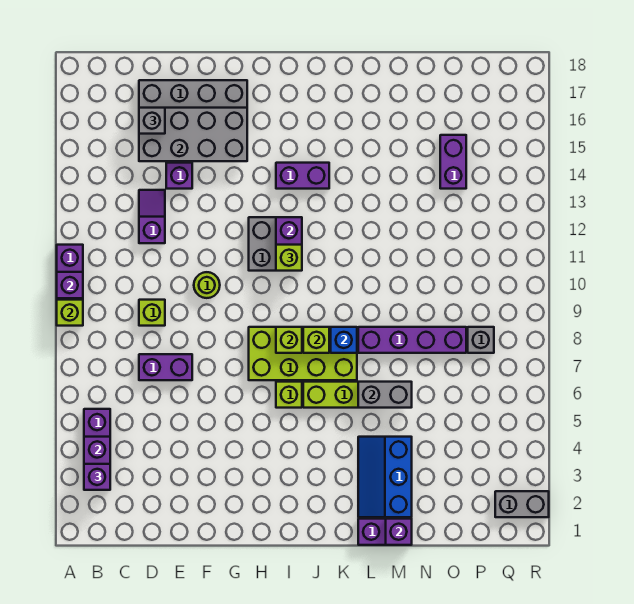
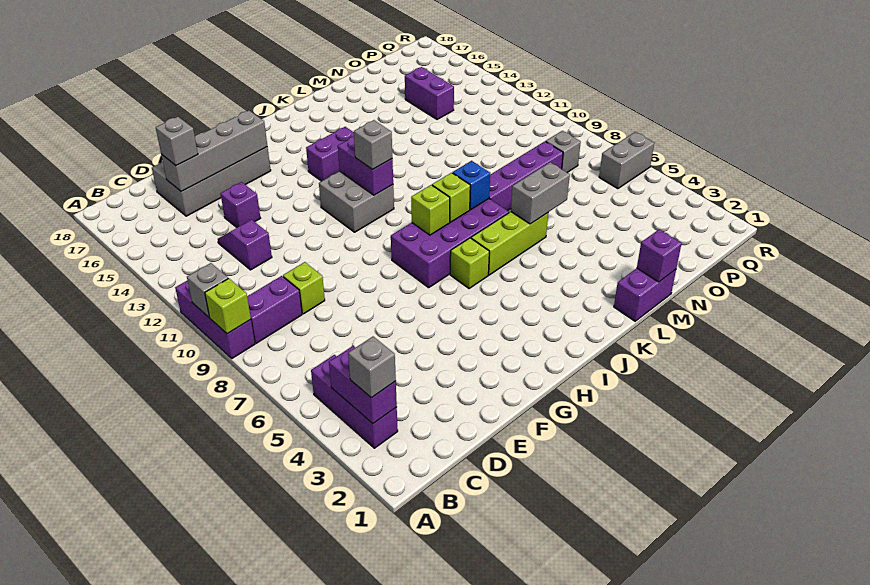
purple brick A10 level 2 -> grey brick A10 level 2
purple brick B3 level 3 -> grey brick B3 level 3
purple brick D7:E7 level 1 -> purple brick B9:C9 level 1
grey brick D15:G16 level 2 -> grey brick D16:G16 level 2
lime round brick F10 level 1 -> none
lime brick H7:K8 level 1 -> purple brick H7:K8 level 1
lime brick I11 level 3 -> grey brick I11 level 3
blue slope L2:M4 level 1 top M -> none
grey brick Q2:R2 level 1 -> grey brick Q6:R6 level 1

